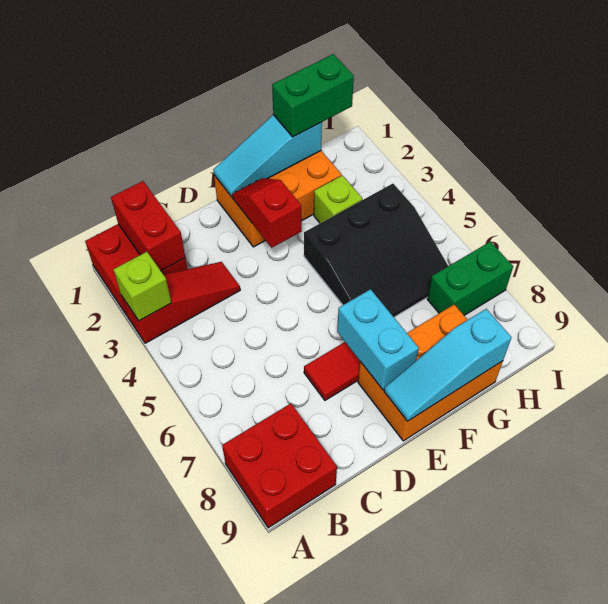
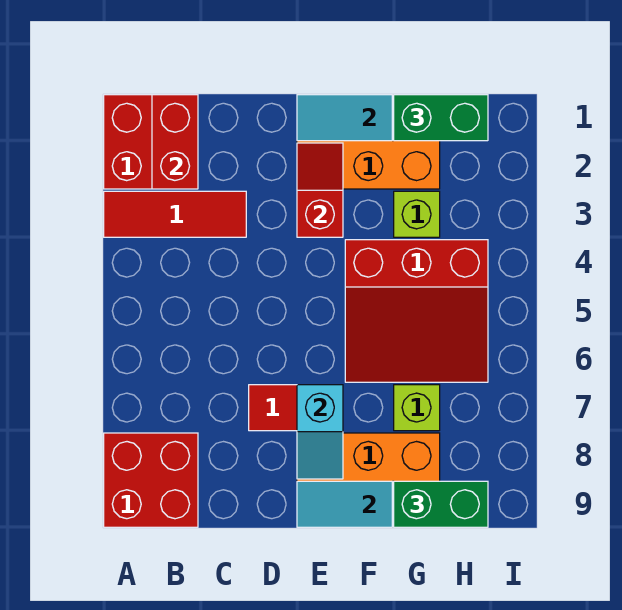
red slope A3:C3 level 1 top A -> red tile A3:C3 level 1
lime brick A3 level 2 -> lime brick G7 level 1
cyan brick E7:E8 level 2 -> cyan slope E7:E8 level 2 top 7
black slope F4:H6 level 1 top 4 -> red slope F4:H6 level 1 top 4
green brick H7:I7 level 1 -> green brick G9:H9 level 3

